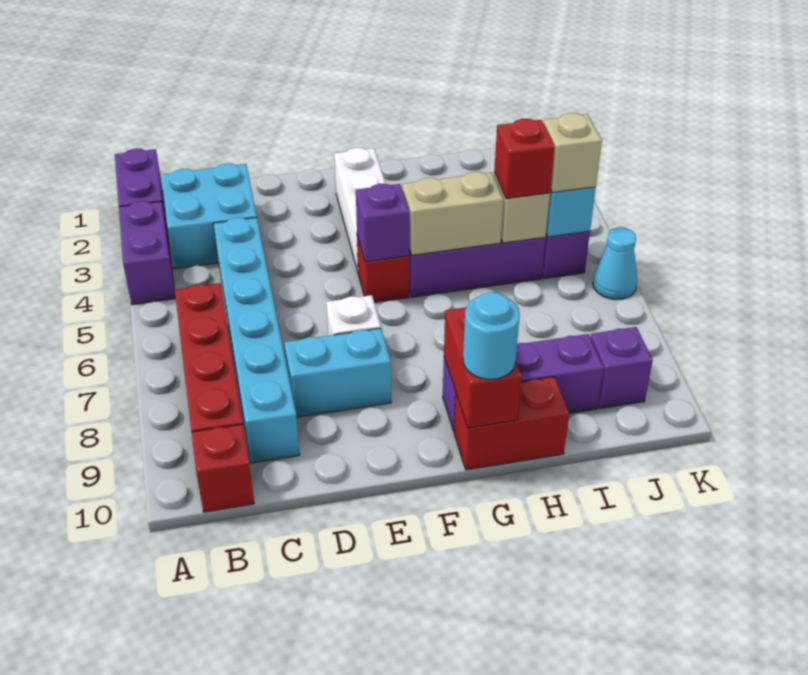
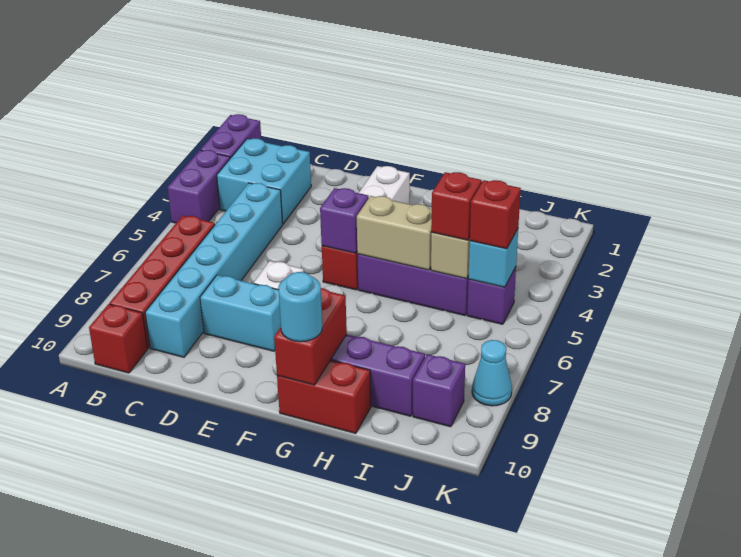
tan brick J5 level 3 -> red brick J5 level 3
cyan cone K6 level 1 -> cyan cone K8 level 1

